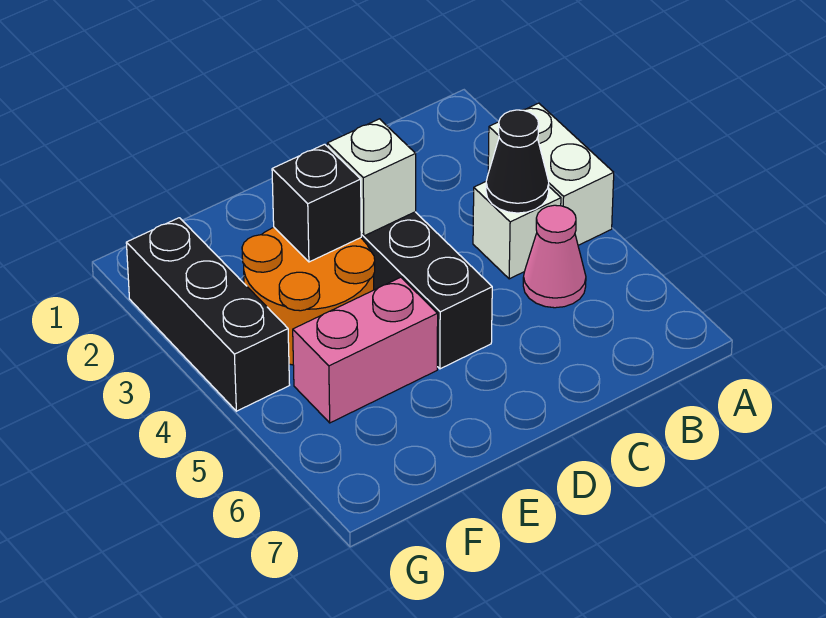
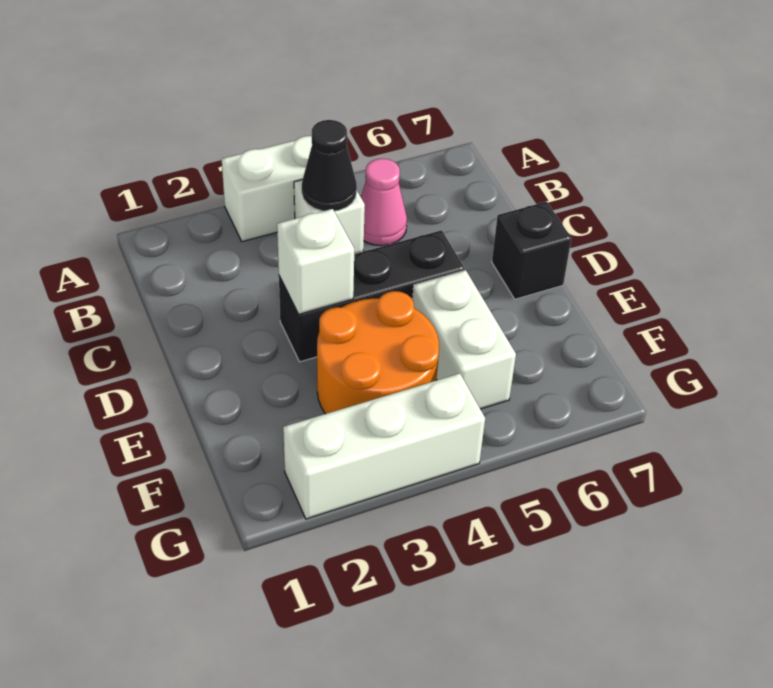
black brick E3 level 2 -> black brick D7 level 1
pink brick E5:F5 level 1 -> white brick E5:F5 level 1
black brick G2:G4 level 1 -> white brick G2:G4 level 1

